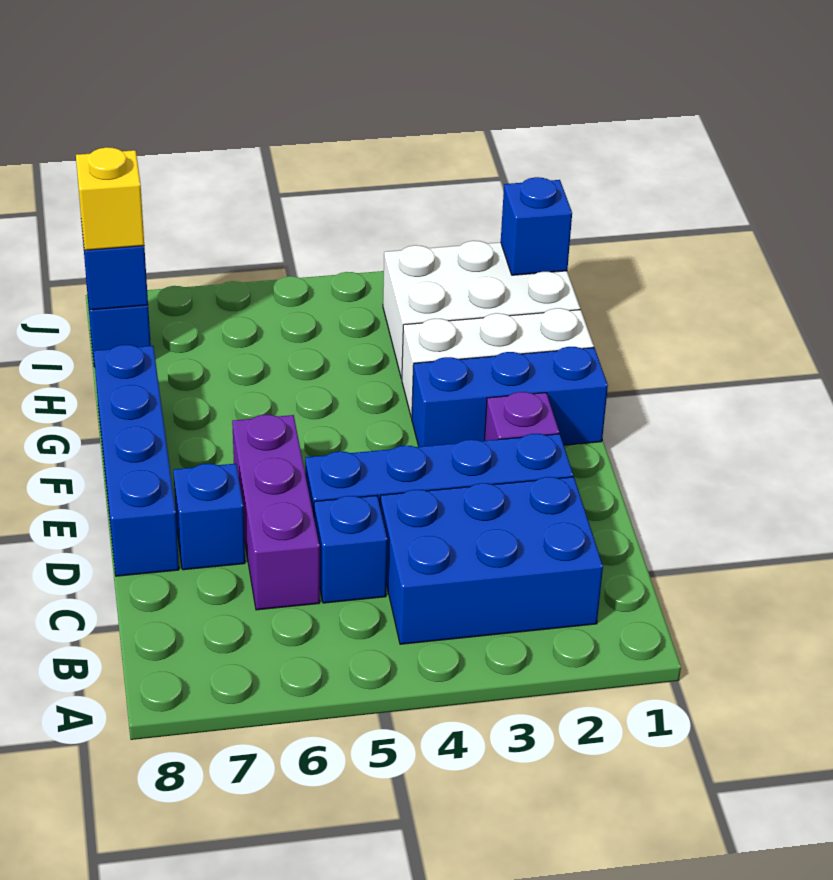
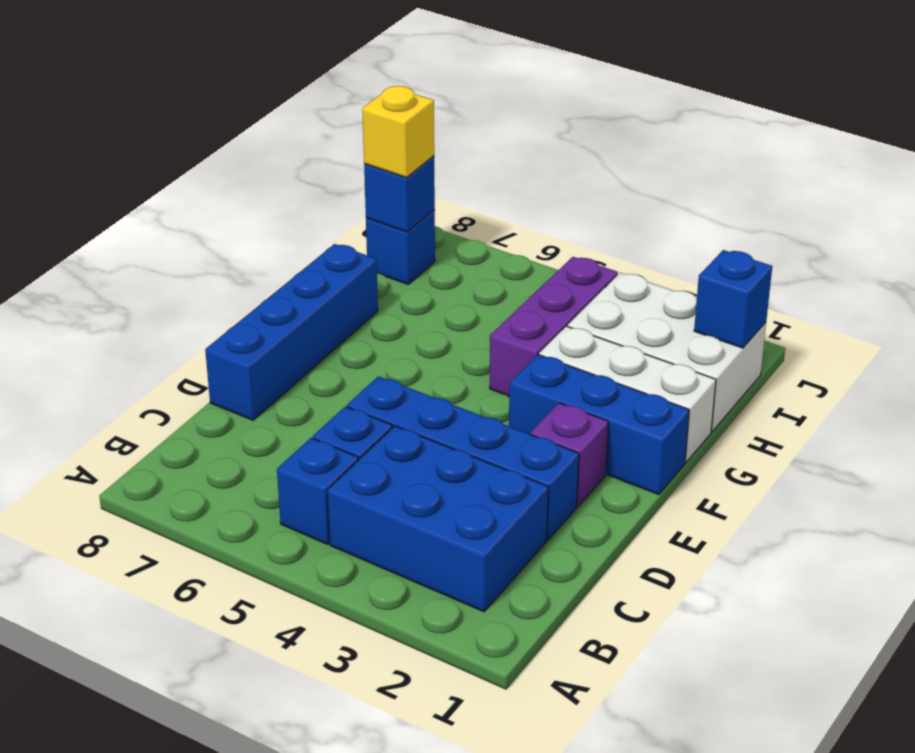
purple brick C6:E6 level 1 -> purple brick G4:I4 level 1
blue brick D7 level 1 -> blue brick B5 level 1

